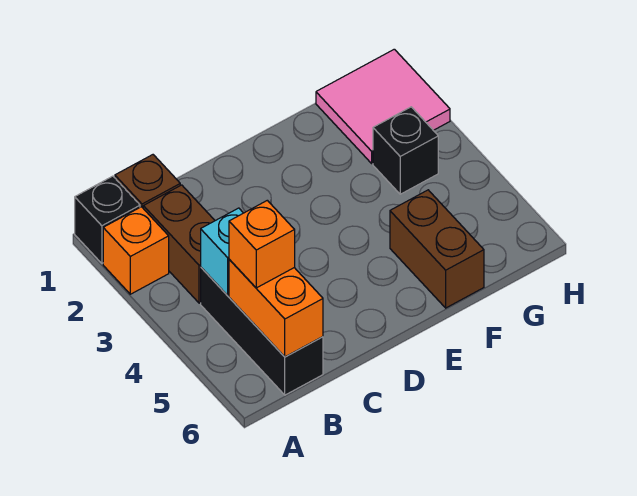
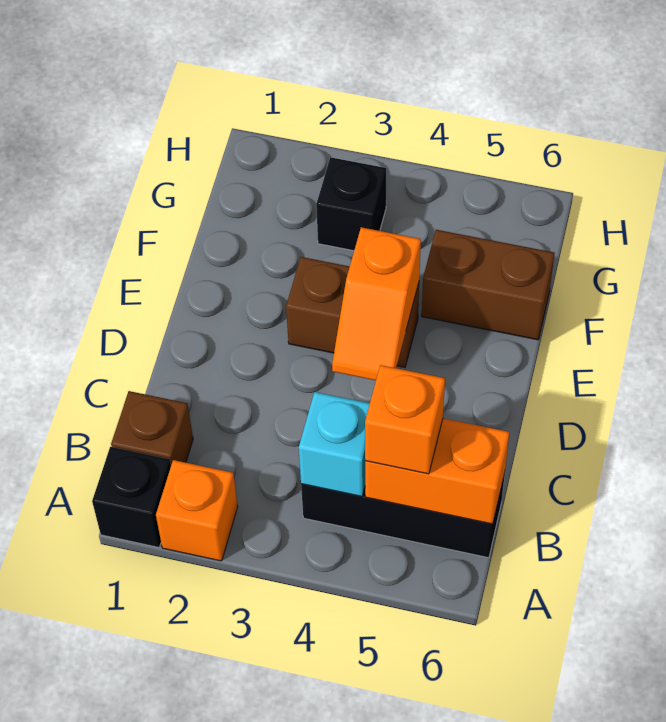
brown brick B2:B3 level 1 -> brown brick E3:E4 level 1
none -> orange slope D4:E4 level 2 top E
pink tile G1:H2 level 1 -> none

